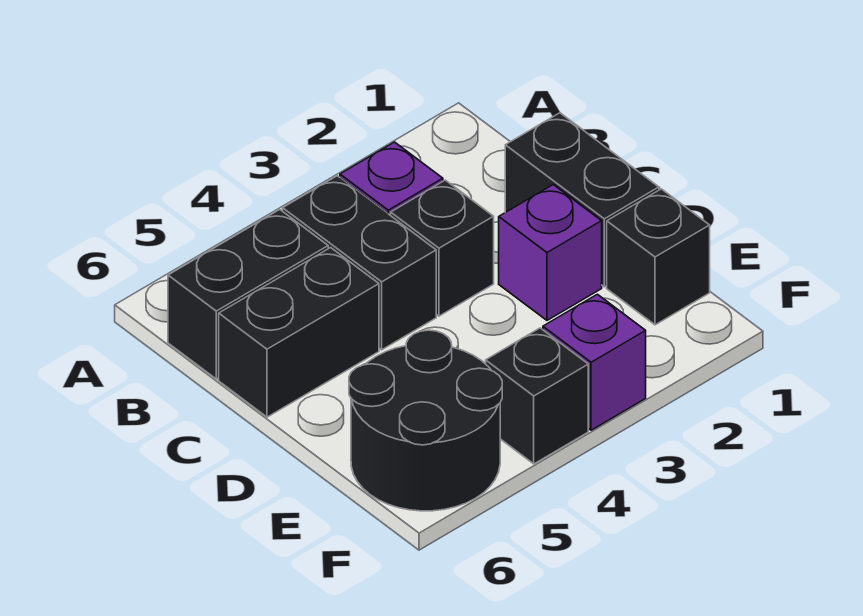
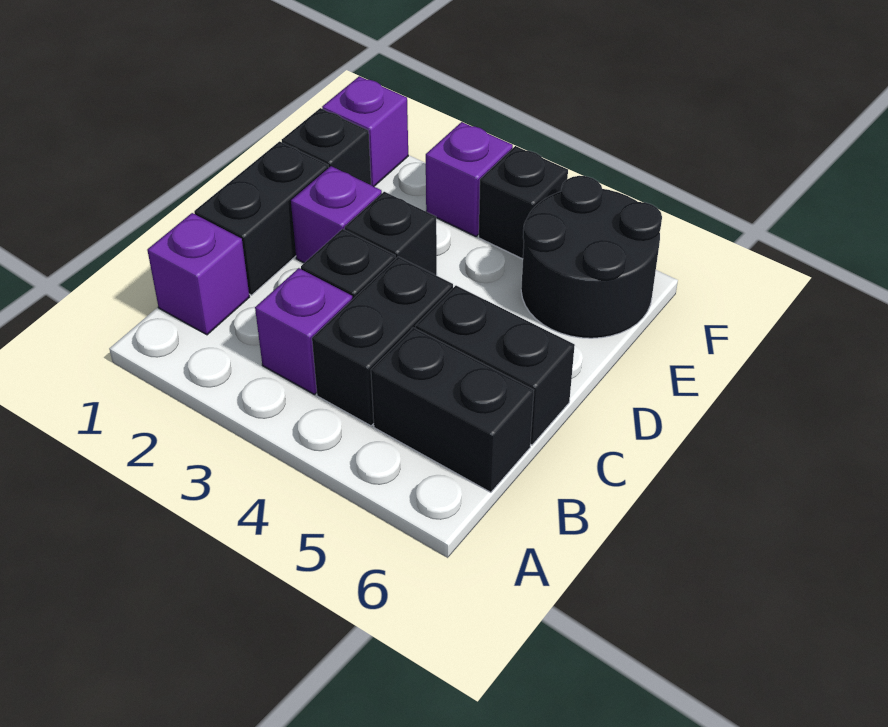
none -> purple brick B1 level 1
none -> black brick D3 level 1
none -> purple brick F1 level 1

